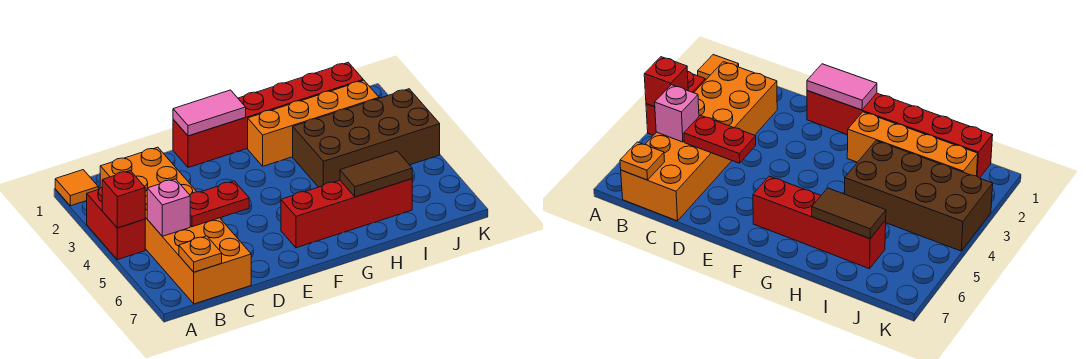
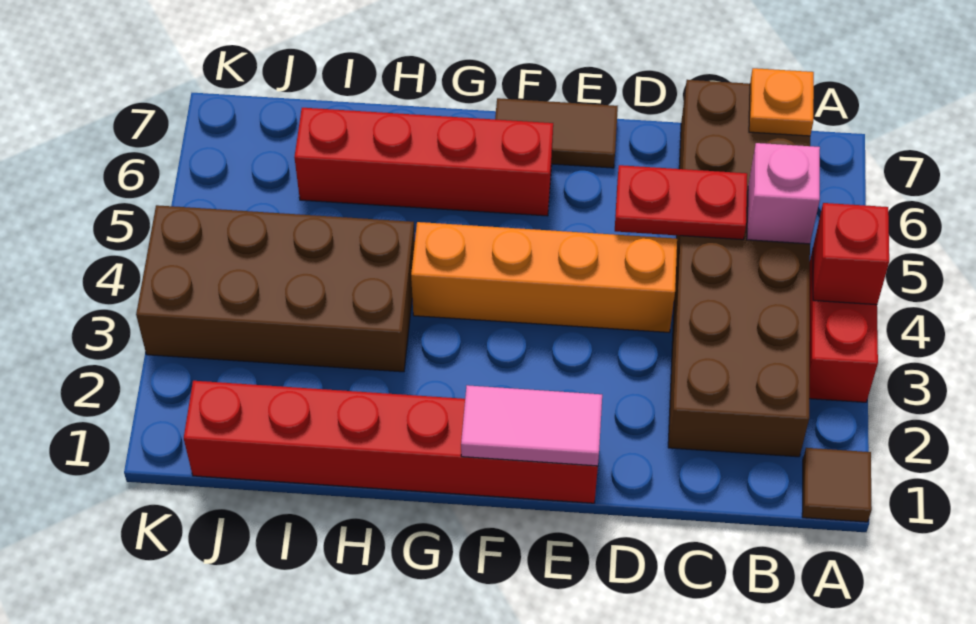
orange tile A1 level 1 -> brown tile A1 level 1
orange brick B2:C7 level 1 -> brown brick B2:C7 level 1
orange brick G2:J2 level 1 -> orange brick D4:G4 level 1
brown tile H6:I6 level 2 -> brown tile E7:F7 level 1

